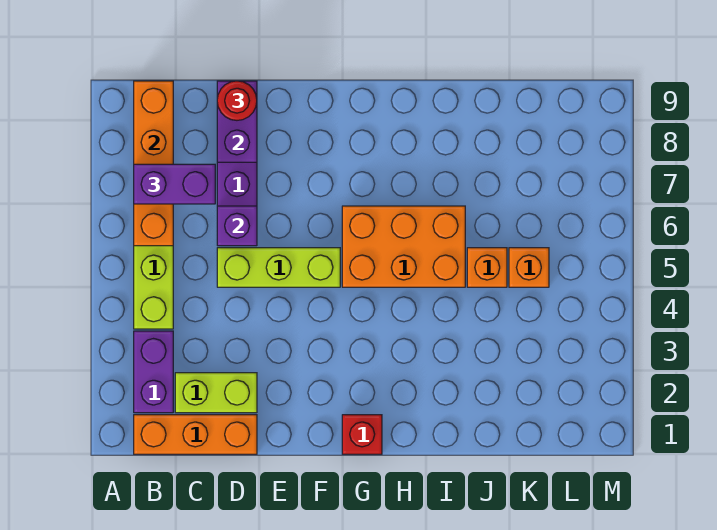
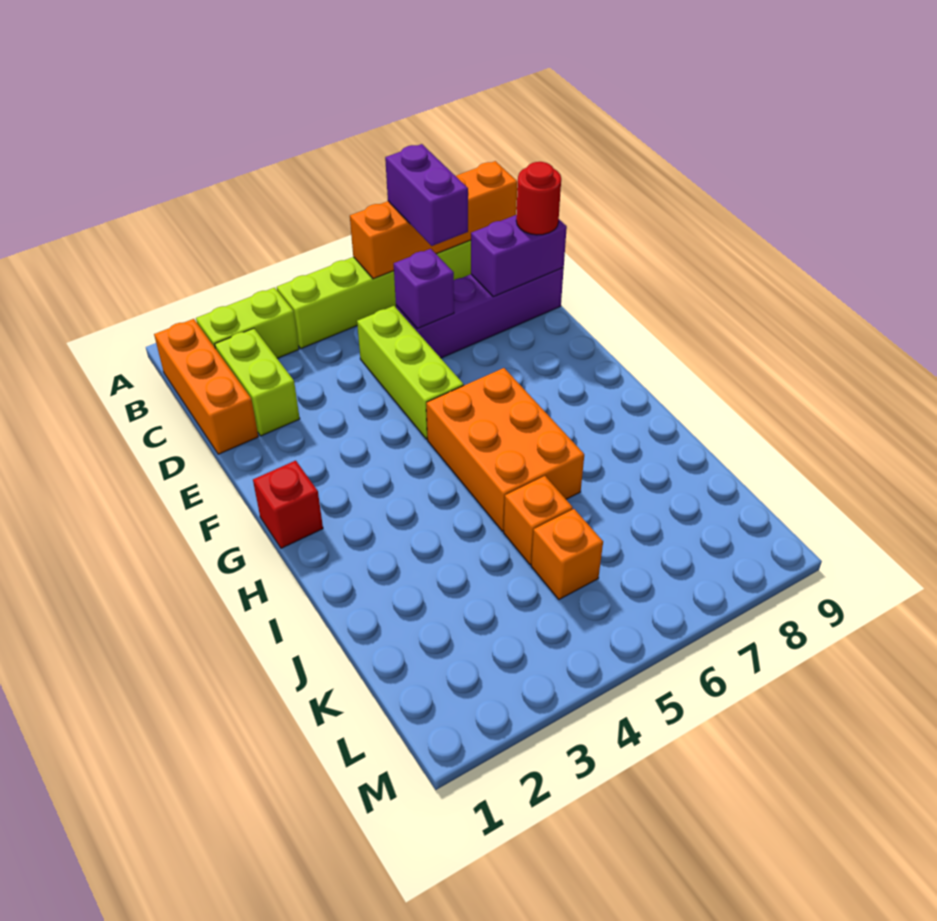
purple brick B2:B3 level 1 -> lime brick B2:B3 level 1

